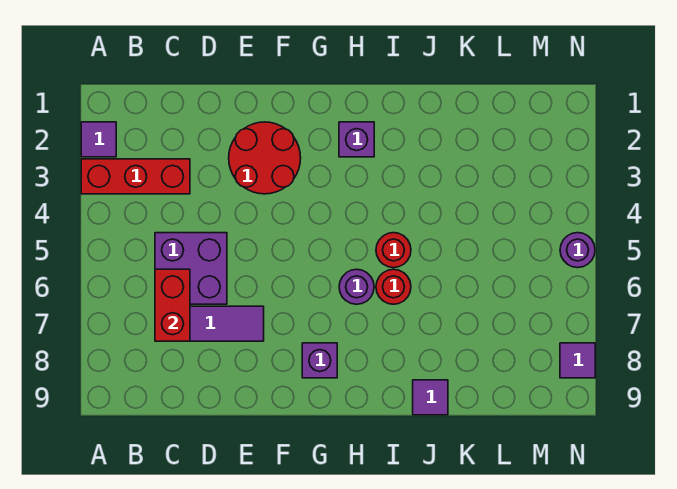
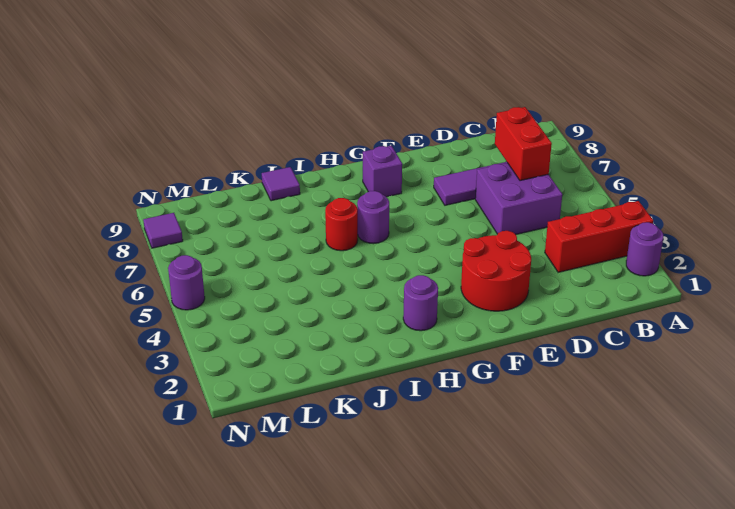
purple tile A2 level 1 -> purple round brick A2 level 1
purple brick H2 level 1 -> purple round brick H2 level 1
red round brick I5 level 1 -> none

